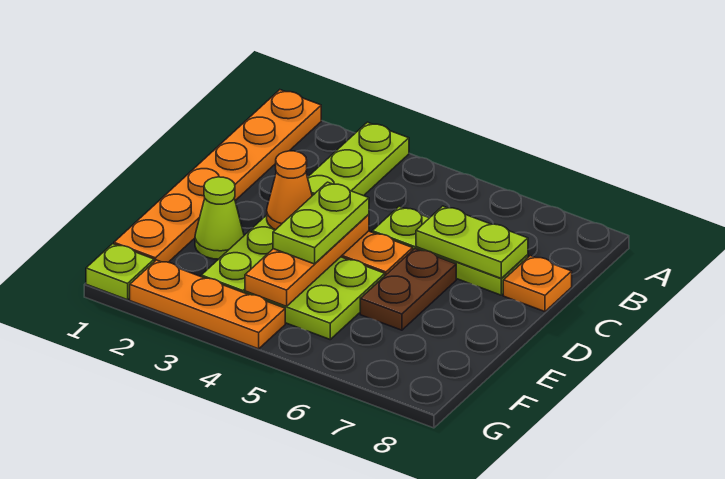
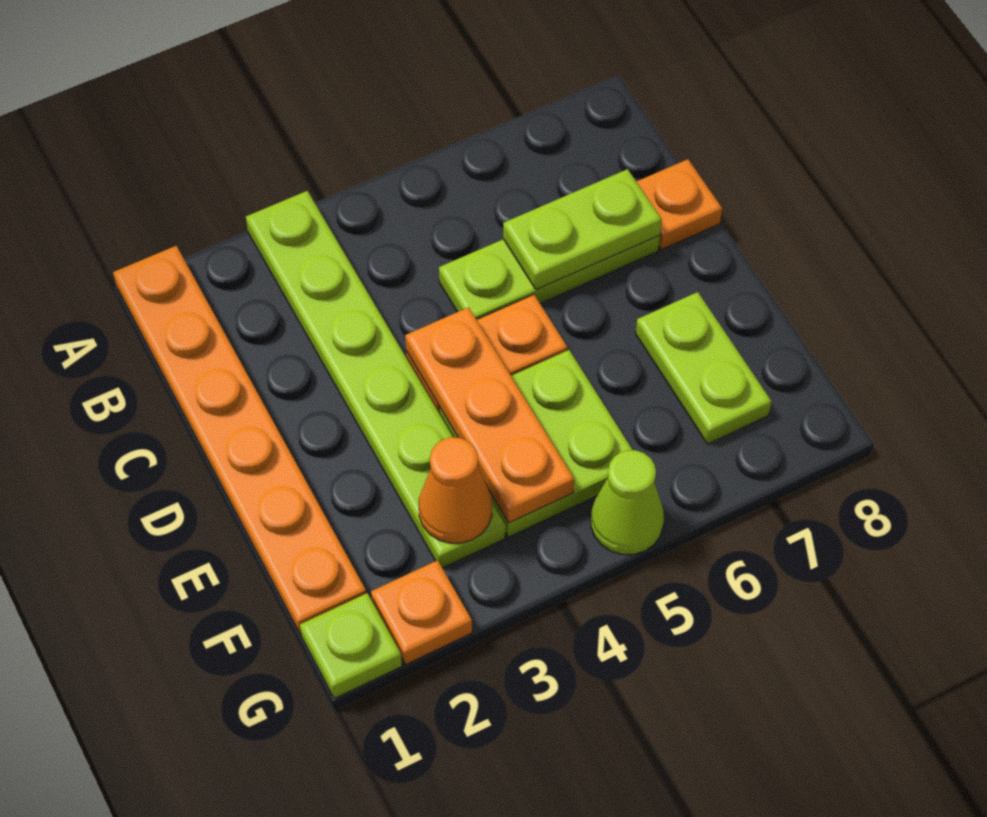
orange cone D3 level 2 -> orange cone F3 level 2
lime plate D4:E4 level 3 -> lime plate E7:F7 level 1
brown plate D6:E6 level 1 -> none
lime cone E2 level 1 -> lime cone G5 level 1
orange plate G2:G4 level 1 -> orange plate G2 level 1

